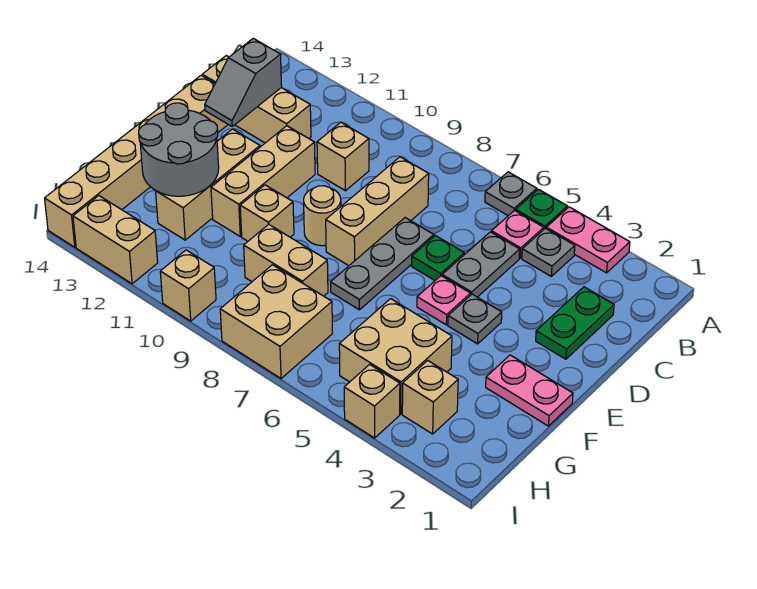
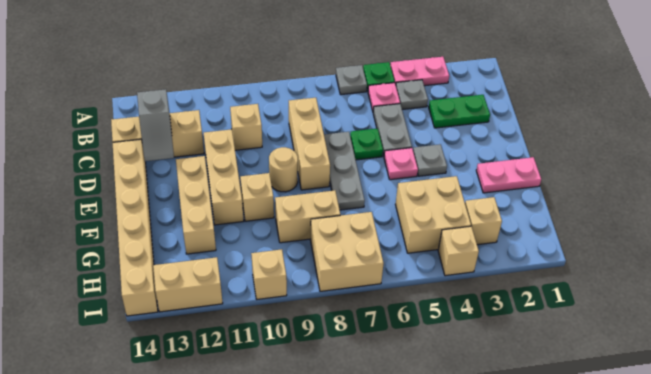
green plate C2:D2 level 1 -> green plate C2:C3 level 1
grey round brick F12:G13 level 2 -> none

